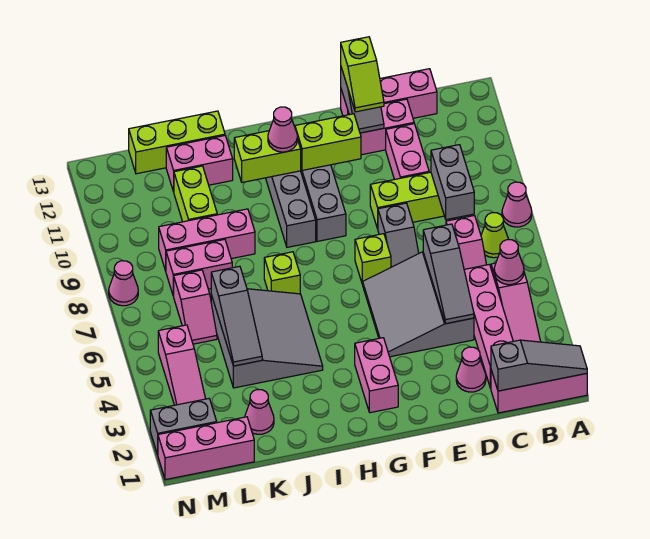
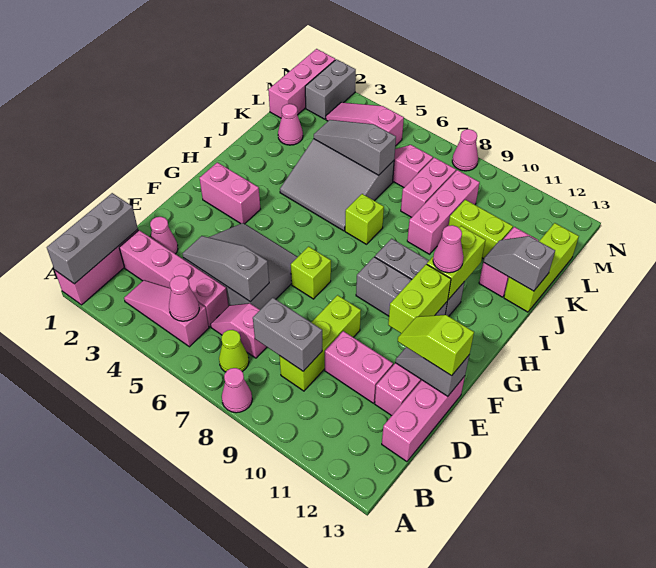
grey slope A1:C1 level 2 top C -> grey brick A1:C1 level 2
grey slope E7:E8 level 1 top 8 -> grey slope J12:J13 level 2 top 13

